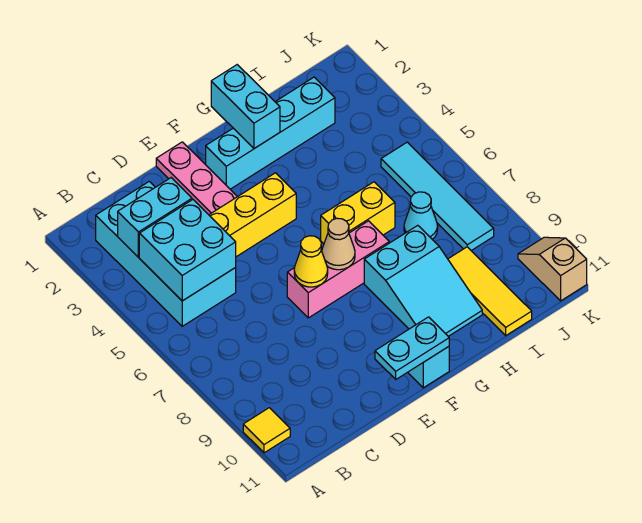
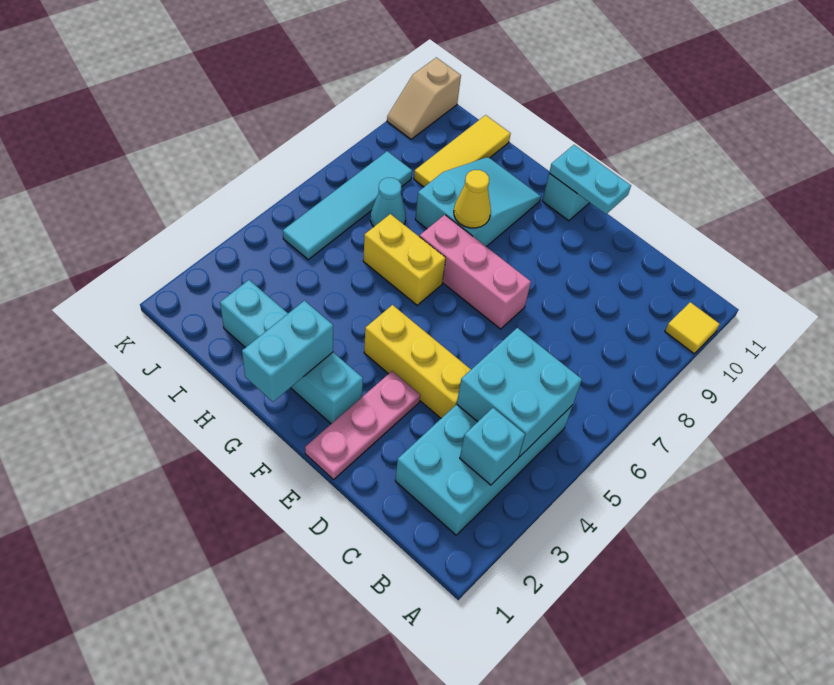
cyan brick B3:C3 level 2 -> cyan brick B3 level 2
yellow cone E7 level 2 -> yellow cone G8 level 2
tan cone F7 level 2 -> none

